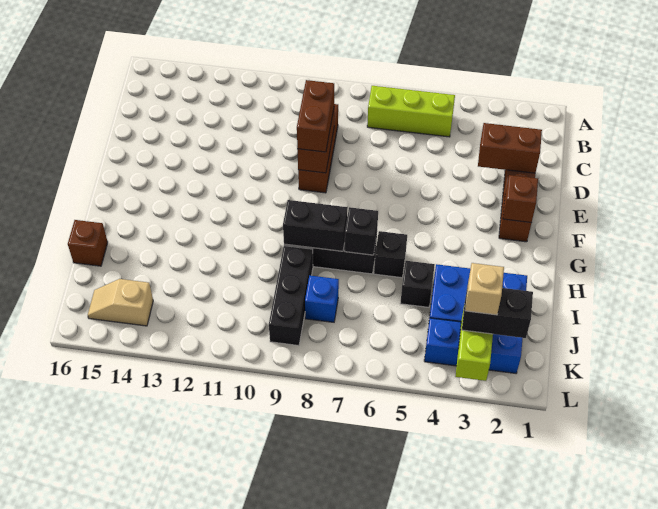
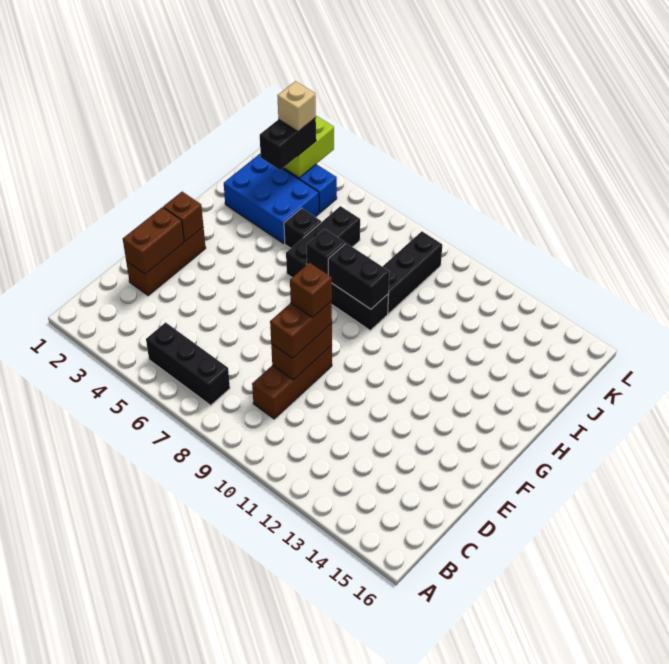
lime brick B5:B7 level 1 -> black brick B5:B7 level 1
brown brick D2:D3 level 2 -> brown brick D2:E2 level 2
black brick H6 level 1 -> black brick H6:J6 level 1
brown brick I16 level 1 -> brown brick E9 level 4
blue brick J8 level 1 -> none
black brick K2:K3 level 3 -> black brick J3:K3 level 3
tan slope K14:K15 level 1 top 14 -> none

